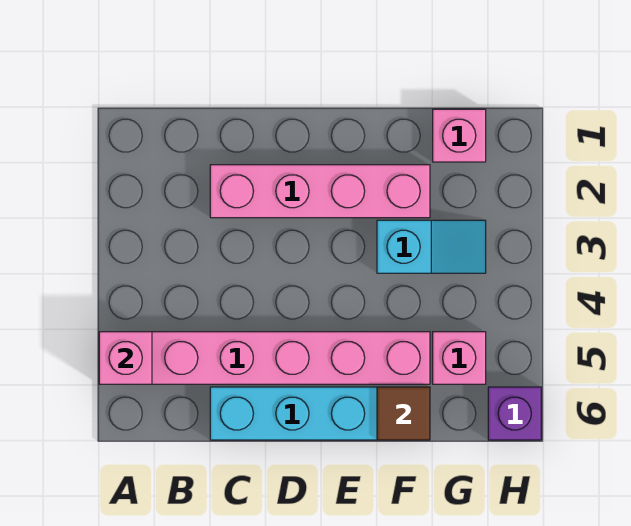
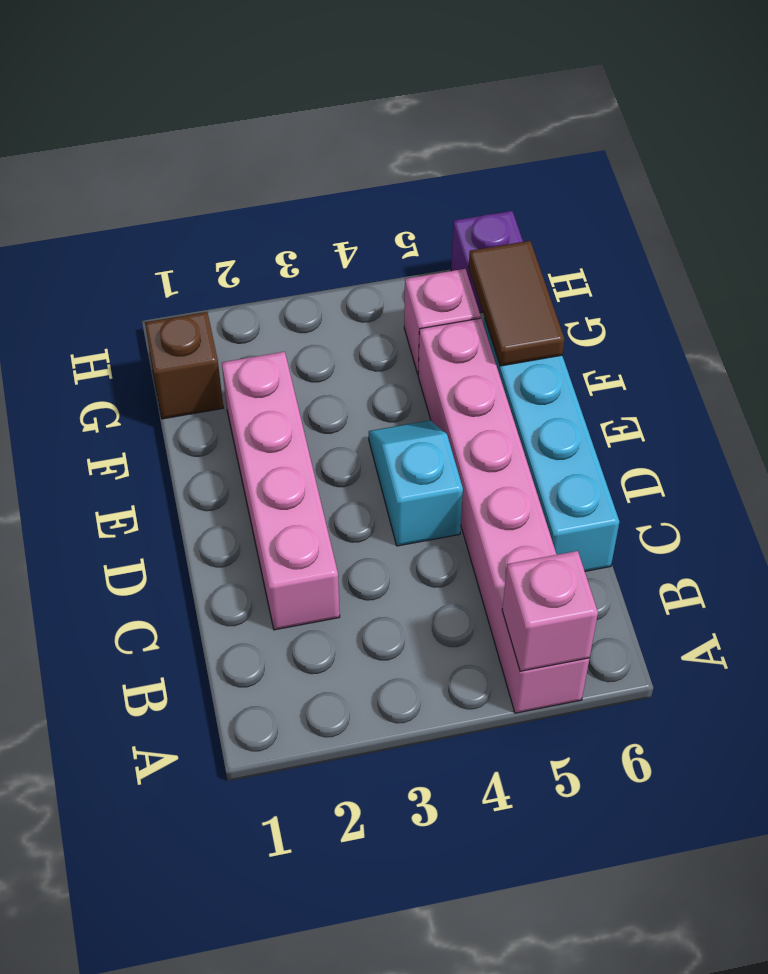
cyan slope F3:G3 level 1 top F -> cyan slope D4:E4 level 1 top D
brown tile F6 level 2 -> brown tile F6:G6 level 2
pink brick G1 level 1 -> brown brick G1 level 1

